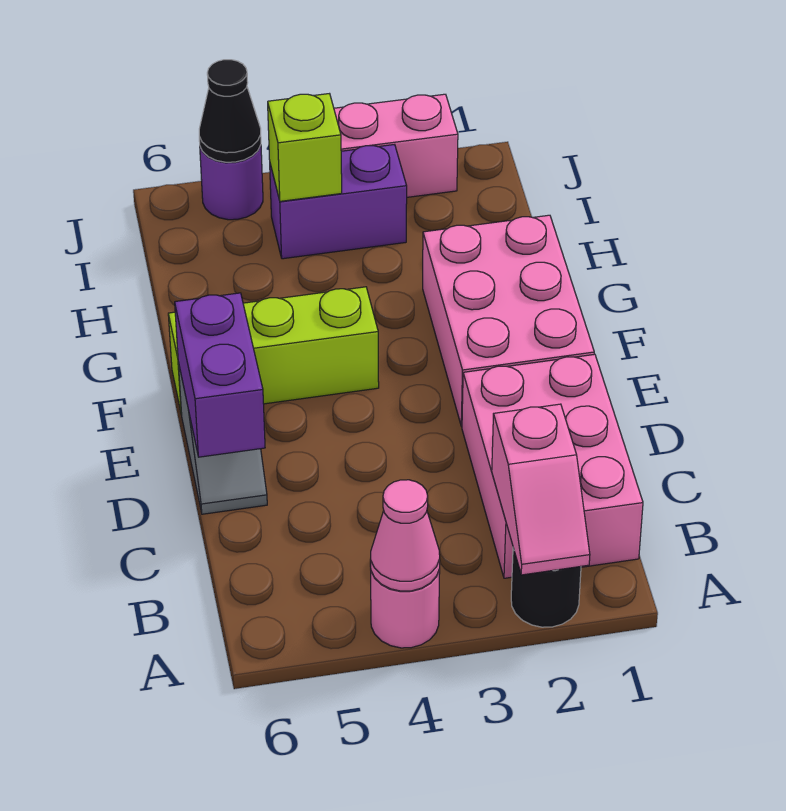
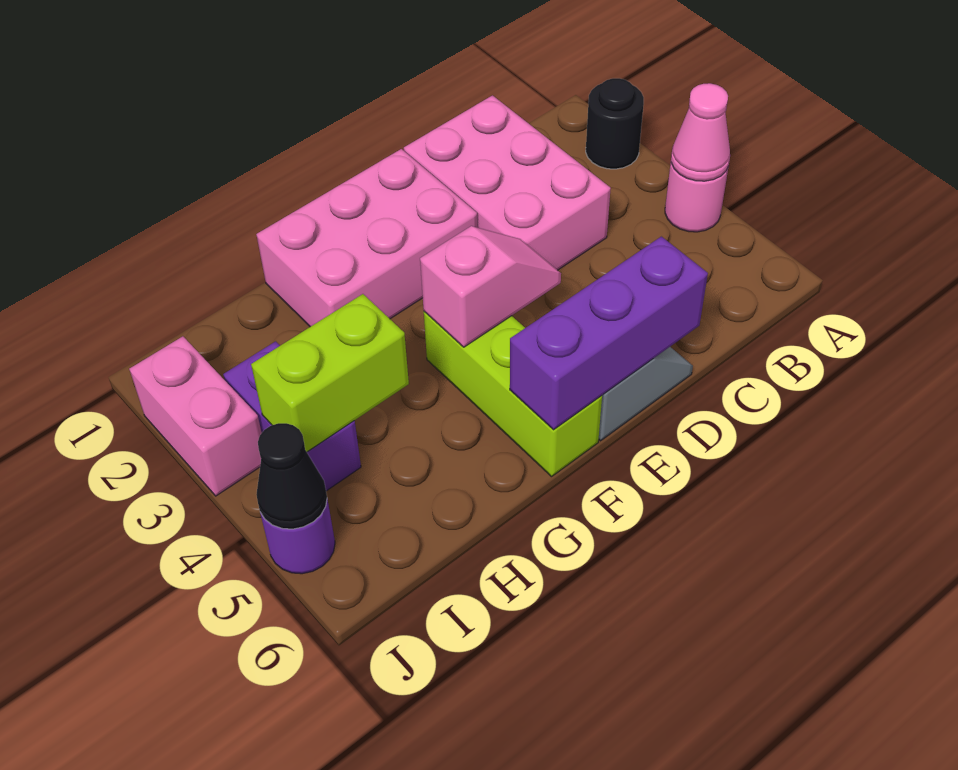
pink slope A2:B2 level 2 top B -> pink slope E4:F4 level 2 top F
pink brick B1:D2 level 1 -> pink brick C1:D3 level 1
purple brick D6:E6 level 2 -> purple brick D6:F6 level 2
lime brick I4 level 2 -> lime brick H4:I4 level 2

